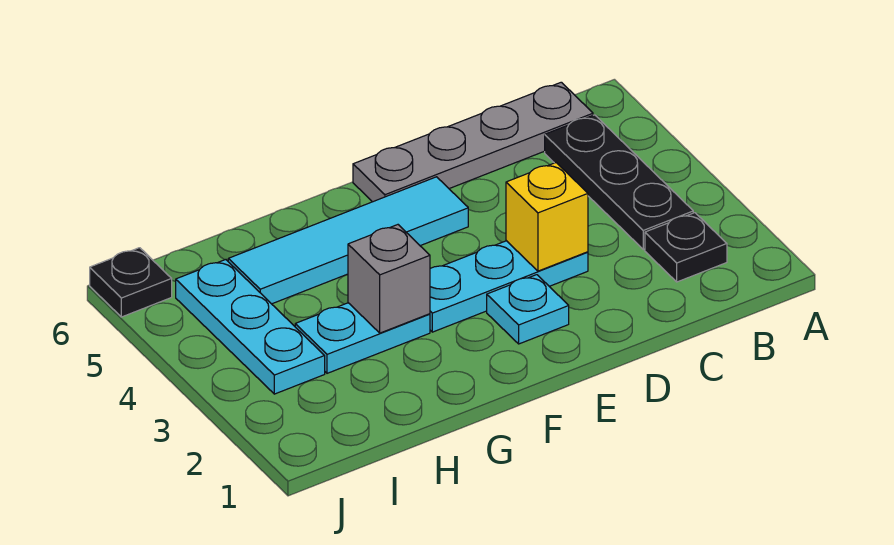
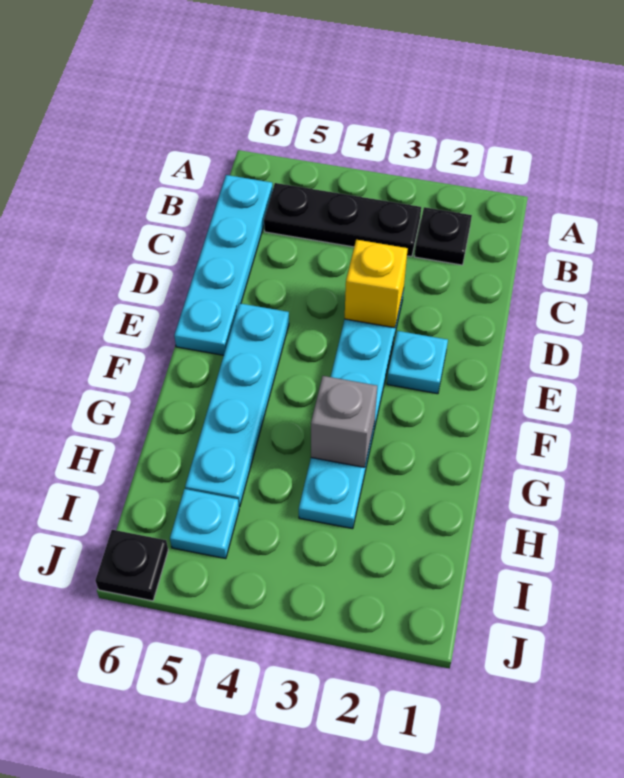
grey plate B6:E6 level 1 -> cyan plate B6:E6 level 1
cyan tile E5:H5 level 1 -> cyan plate E5:H5 level 1
cyan plate I3:I5 level 1 -> cyan plate I5 level 1

